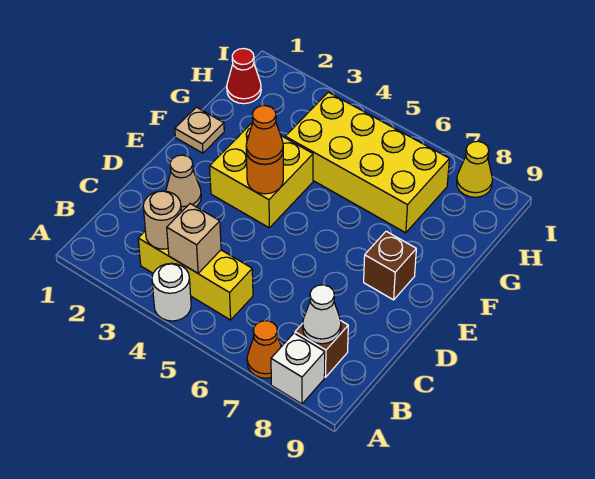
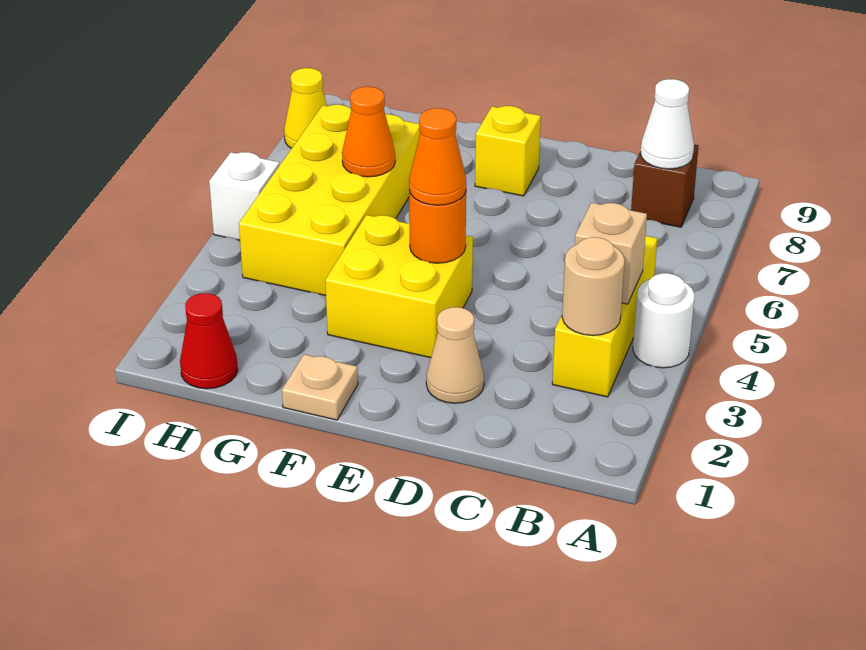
orange cone A7 level 1 -> orange cone G6 level 2
white brick A8 level 1 -> white brick I5 level 1
brown brick E8 level 1 -> yellow brick E8 level 1

